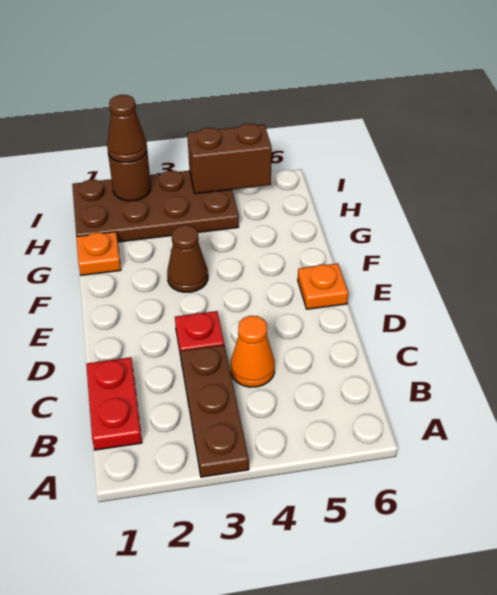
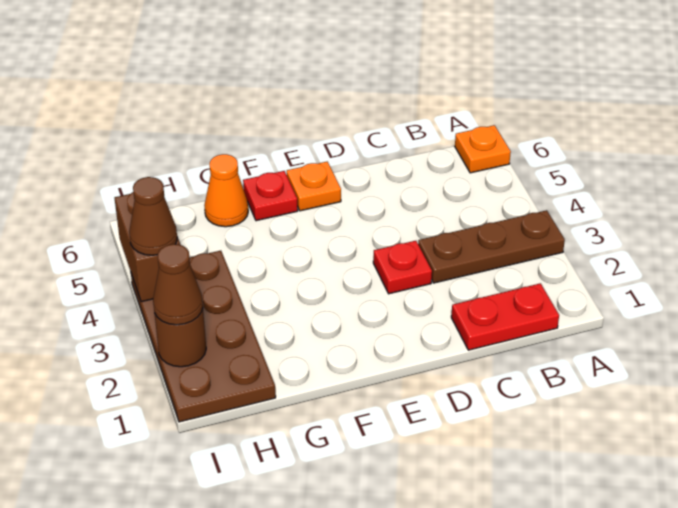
orange cone C4 level 1 -> orange cone G6 level 1
brown cone F3 level 1 -> brown cone I4 level 3
none -> red plate F6 level 1
orange plate G1 level 1 -> orange plate A6 level 1

